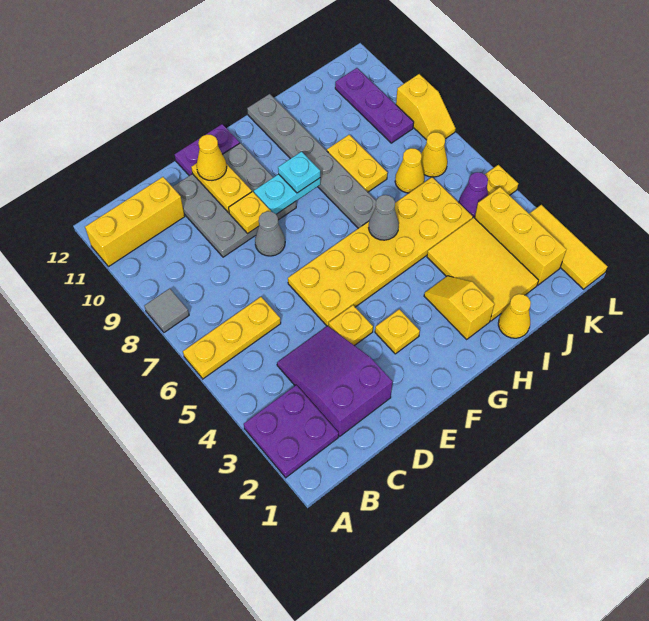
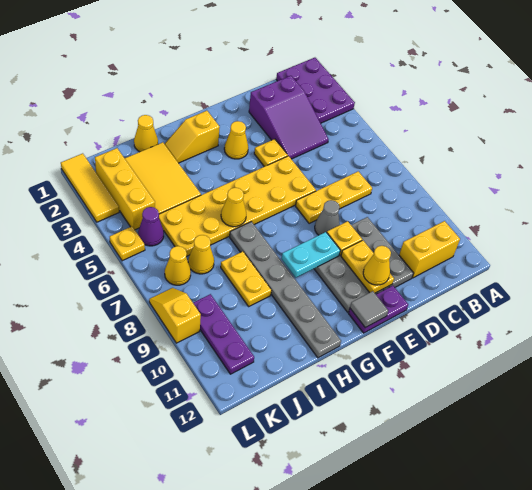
purple plate A2:B3 level 1 -> purple plate A1:B3 level 1
yellow plate A6:C6 level 1 -> yellow plate C7:E7 level 1
grey tile A8 level 1 -> grey tile F12 level 2
yellow brick A11:C11 level 1 -> yellow brick B11:C11 level 1
yellow plate F3 level 1 -> yellow cone F3 level 1
cyan plate G9 level 3 -> none
yellow slope H2:H3 level 1 top 2 -> yellow slope G2:H2 level 1 top G
grey cone H6 level 2 -> yellow cone H6 level 2

